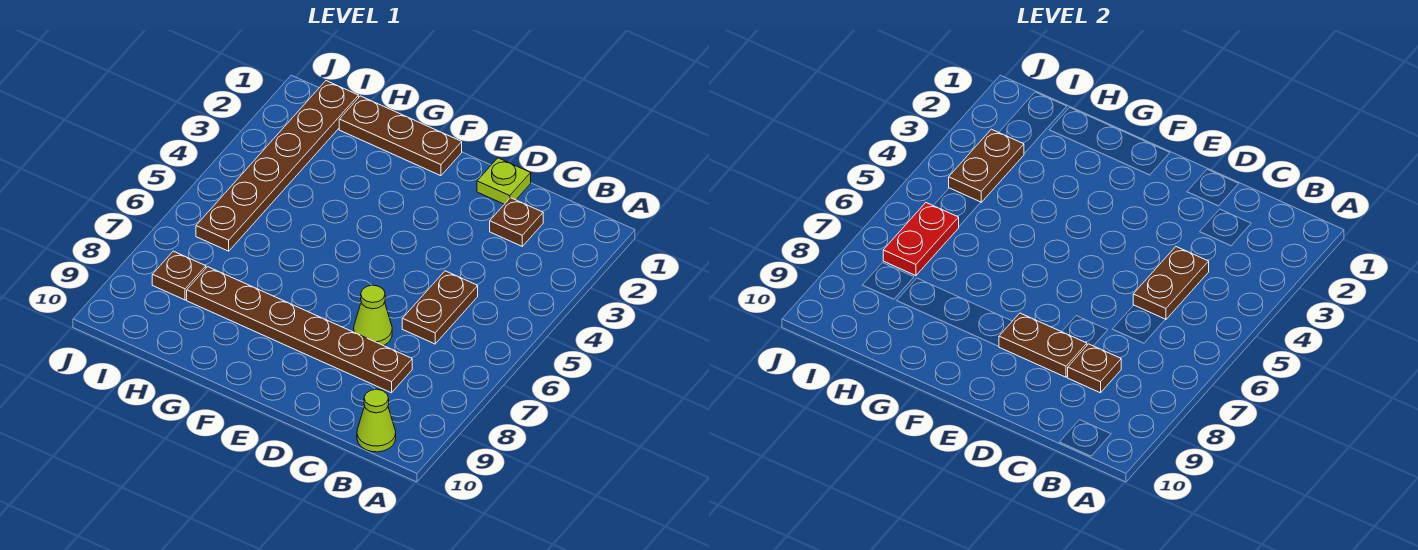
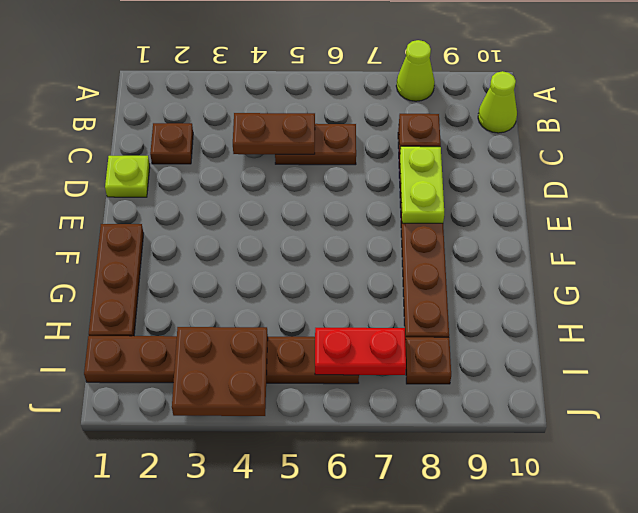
lime cone D7 level 1 -> lime cone A8 level 1
brown plate D8:E8 level 2 -> lime plate D8:E8 level 2
brown plate I3:I4 level 2 -> brown plate I3:J4 level 2

